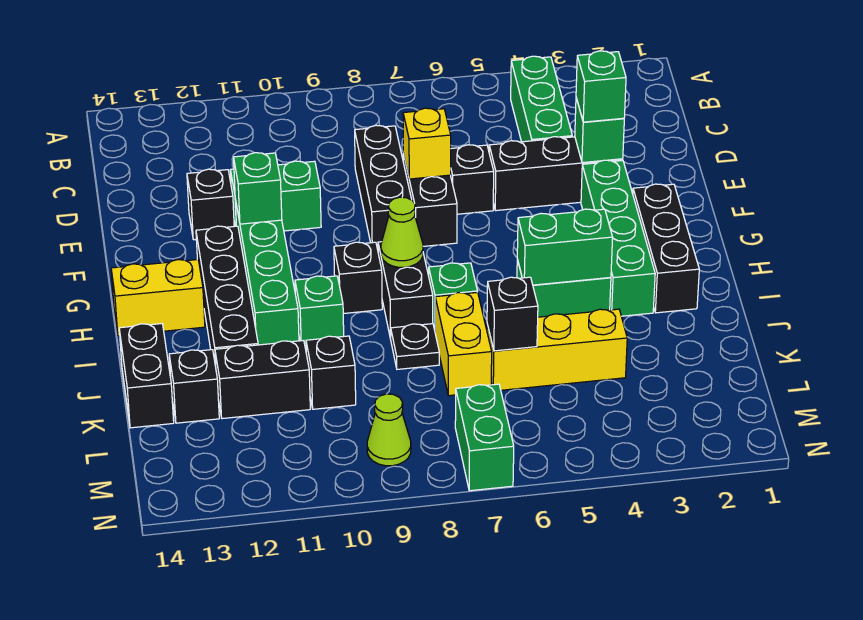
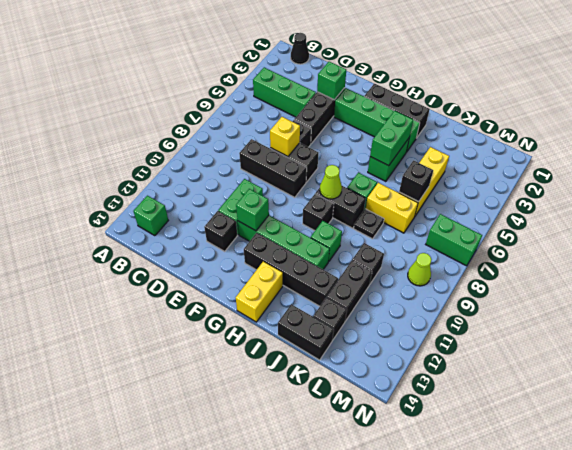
none -> black cone B1 level 1
green brick E3 level 3 -> green brick B13 level 1

